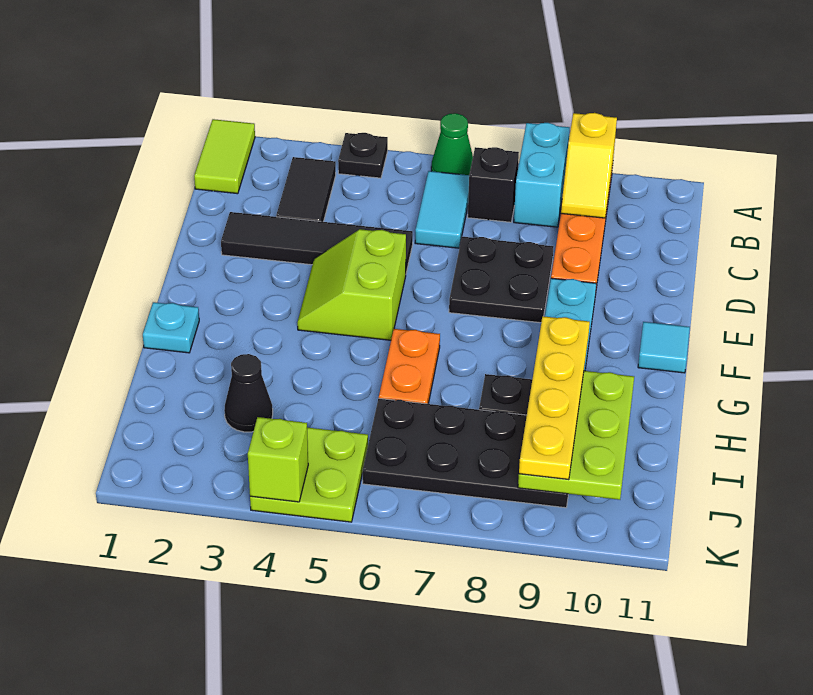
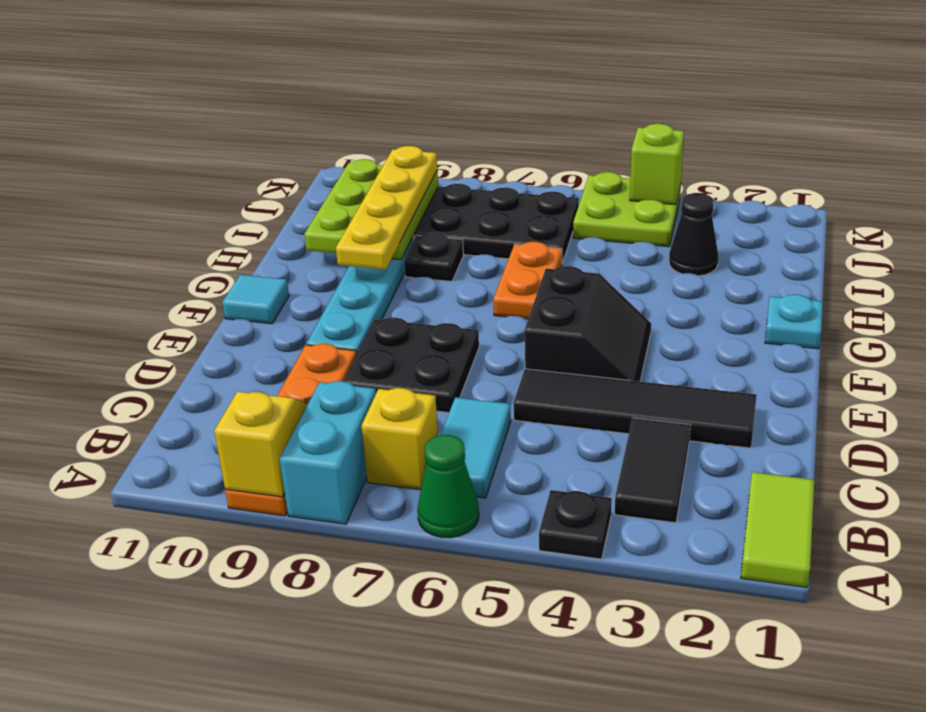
black brick B7 level 1 -> yellow brick B7 level 1
lime slope E4:F5 level 1 top 5 -> black slope E4:F5 level 1 top 5

